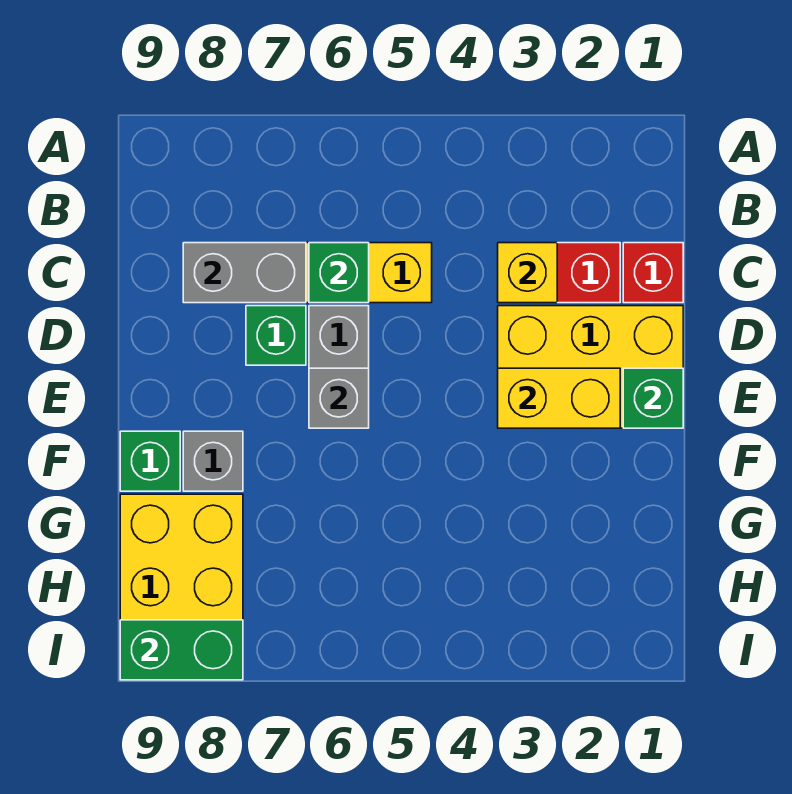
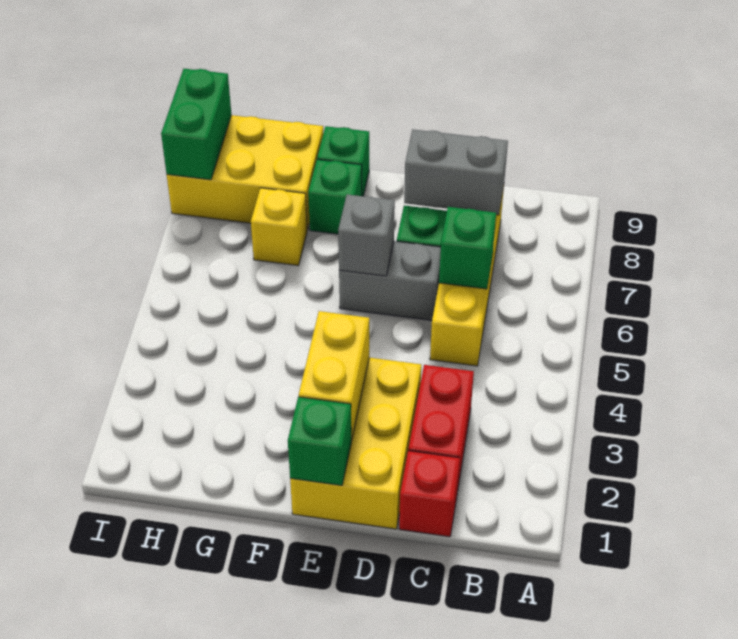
yellow brick C3 level 2 -> yellow brick G7 level 1
grey brick C7:C8 level 2 -> grey brick C8:D8 level 2
grey brick F8 level 1 -> green brick F8 level 1

